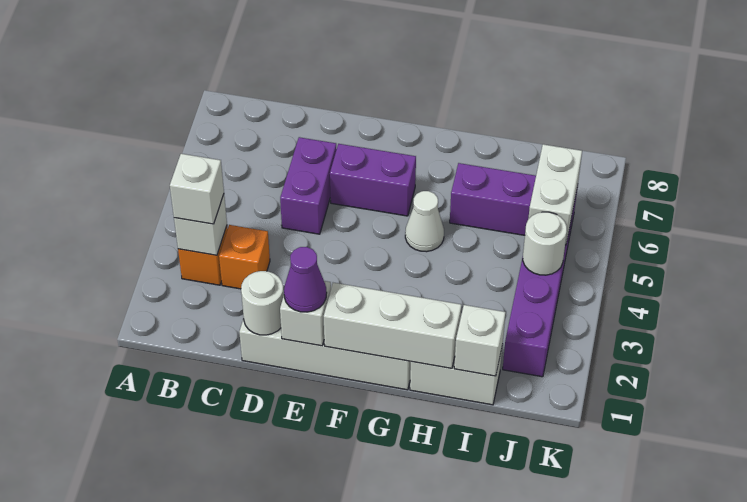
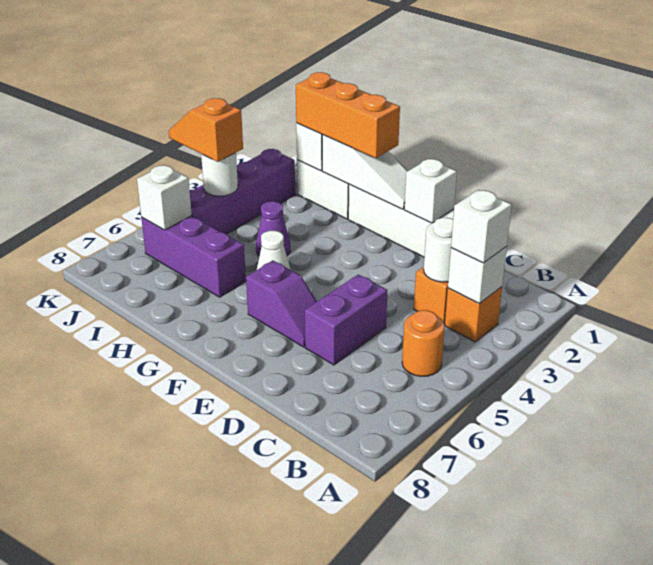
none -> orange round brick B5 level 1
white round brick D1 level 2 -> white round brick C3 level 2
purple cone E1 level 3 -> purple cone H4 level 1
purple brick E6:F6 level 1 -> purple slope E6:F6 level 1 top F
white brick F1:H1 level 2 -> white slope F1:H1 level 2 top H
none -> orange brick G1:I1 level 3
none -> orange slope J4:K4 level 3 top J
white brick J5:J6 level 2 -> white brick J6 level 2

